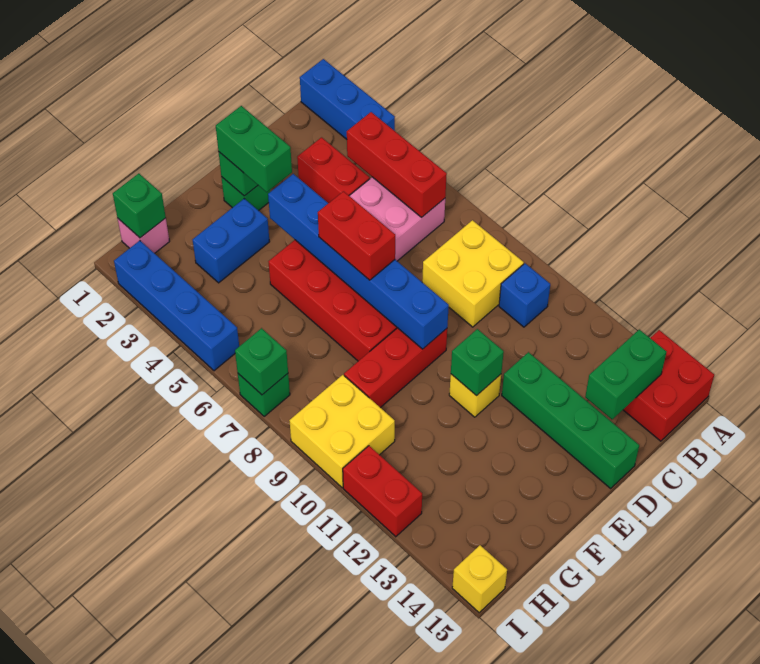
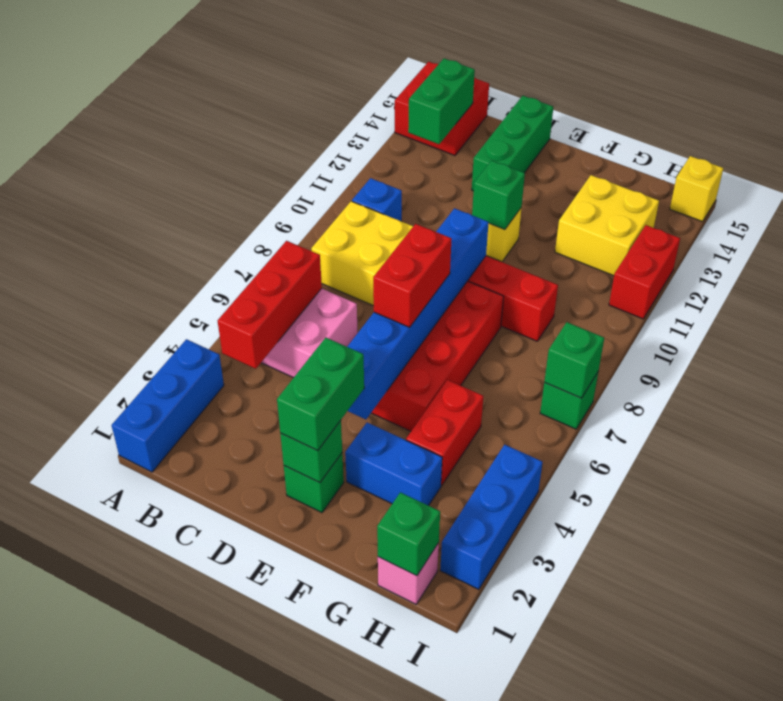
green brick B14:C14 level 2 -> green brick B13:B14 level 2
red brick C3:C4 level 1 -> red brick G4:G5 level 1
green brick D12:D15 level 1 -> green brick D13:D15 level 1
yellow brick H9:I10 level 1 -> yellow brick G12:H13 level 1
blue brick I2:I5 level 1 -> blue brick I2:I4 level 1

